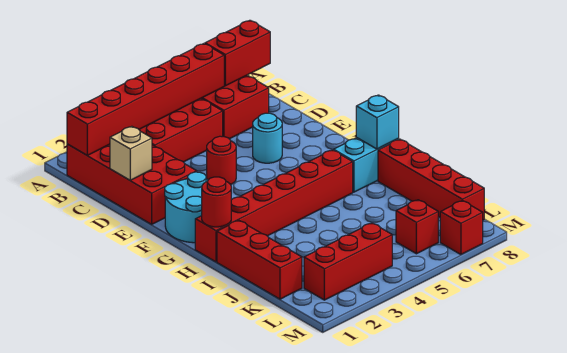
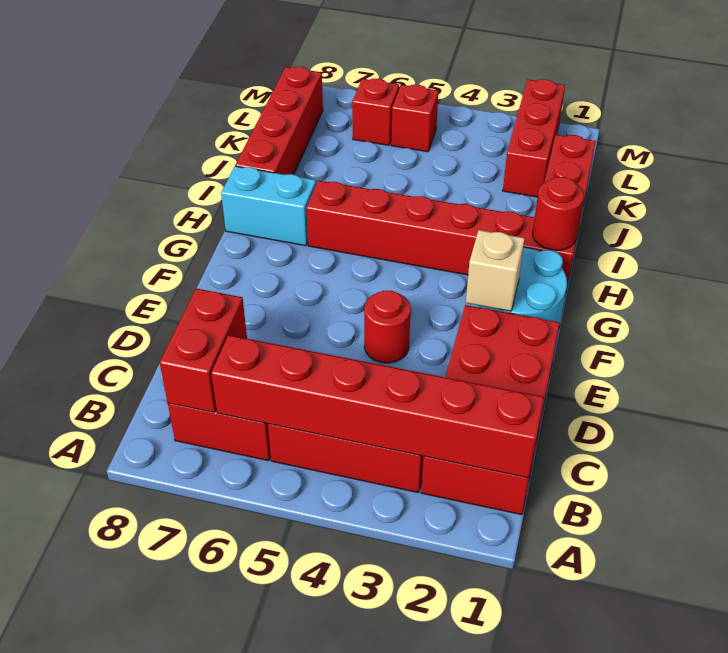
red brick B7:B8 level 2 -> red brick B7:C7 level 2
tan brick D1 level 2 -> tan brick F2 level 2
cyan round brick E6 level 1 -> none
cyan brick H8 level 2 -> none
red brick L2:L4 level 1 -> red brick K2:M2 level 1
red brick M7 level 1 -> red brick L5 level 1

